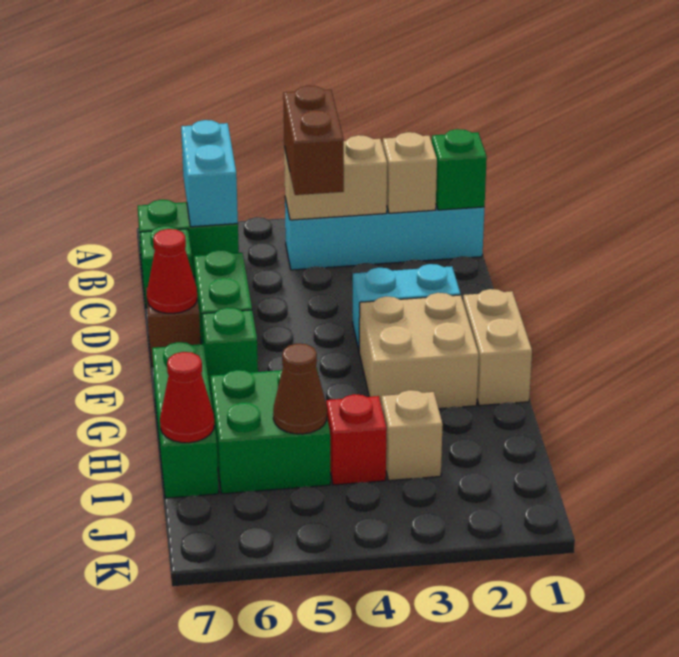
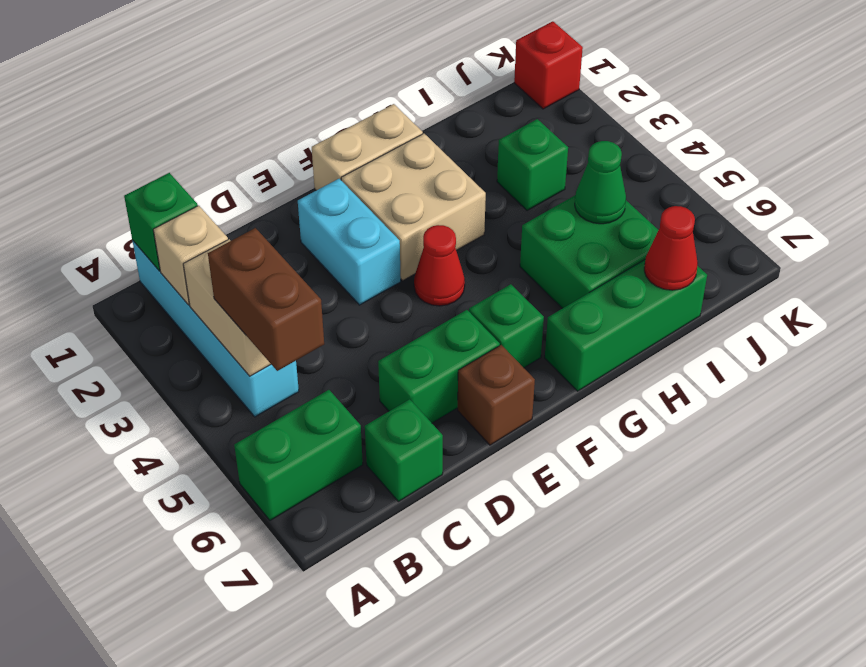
cyan brick A6:B6 level 2 -> none
brown brick B4:C4 level 3 -> brown brick B4:B5 level 3
green brick B6:B7 level 1 -> green brick A6:B6 level 1
red cone E7 level 2 -> red cone F4 level 1
tan brick I3 level 1 -> green brick I3 level 1
red brick I4 level 1 -> red brick K1 level 1
brown cone I5 level 2 -> green cone I5 level 2

